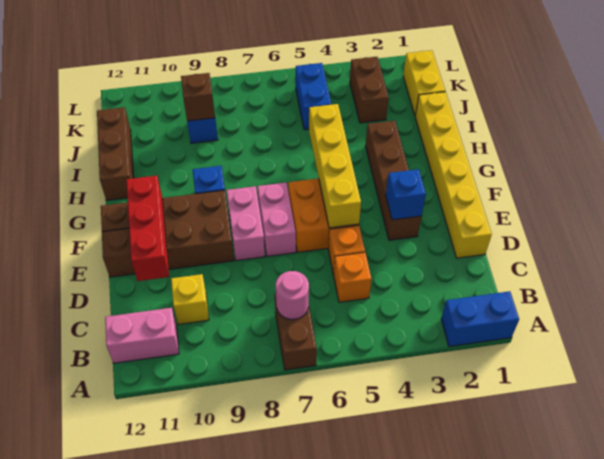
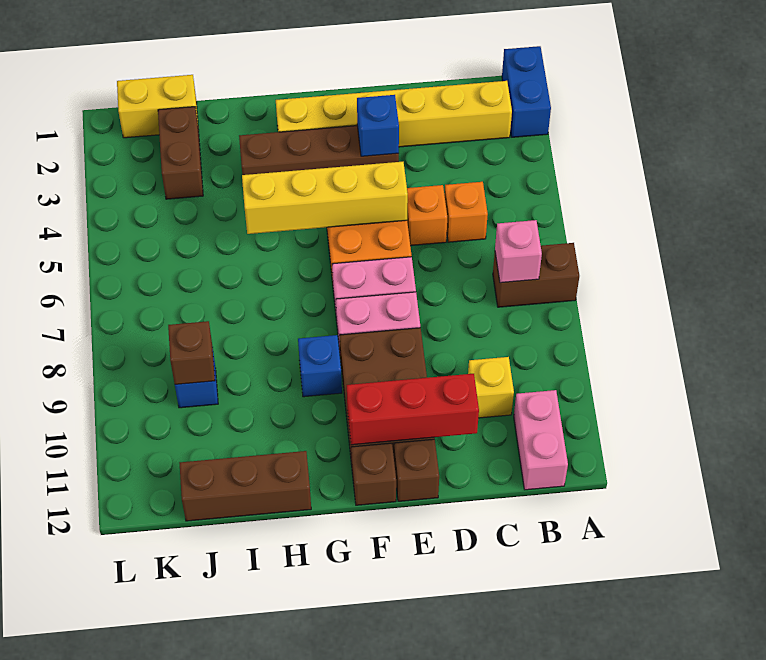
pink round brick B7 level 2 -> pink brick B7 level 2
yellow brick D1:I1 level 1 -> yellow brick B2:G2 level 1
brown brick J3:K3 level 1 -> brown brick J2:J3 level 1
blue brick J5:K5 level 1 -> none

